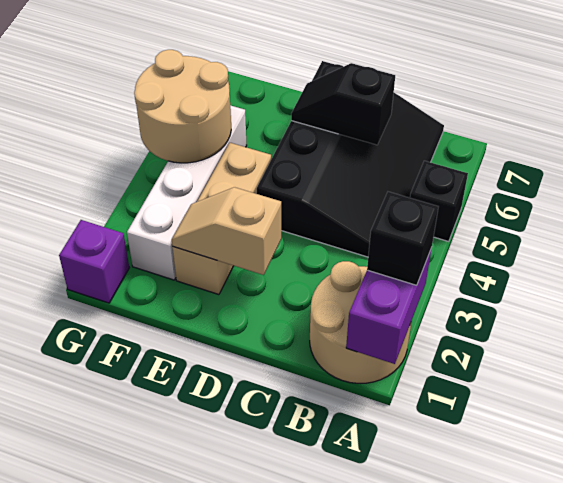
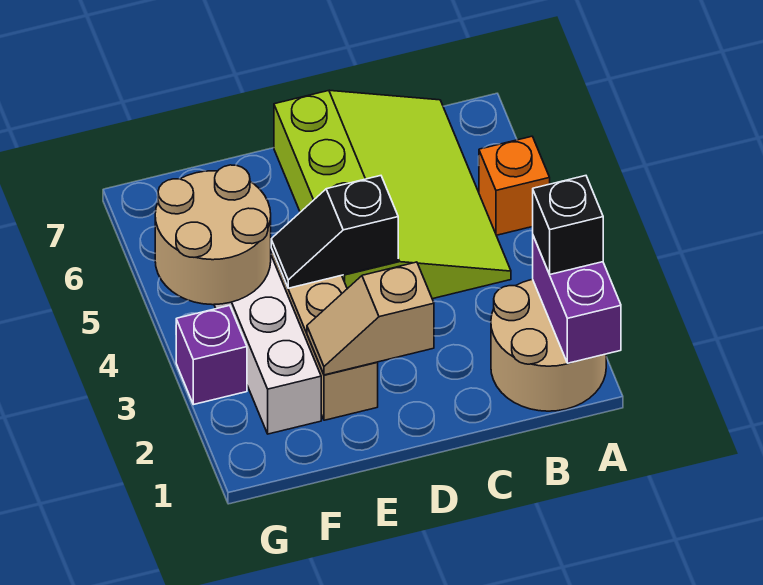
black brick A5 level 1 -> orange brick A5 level 1
black slope B4:D7 level 1 top D -> lime slope B4:D7 level 1 top D
black slope C6:D6 level 2 top C -> black slope D4:E4 level 2 top D
purple brick G1 level 1 -> purple brick G3 level 1

